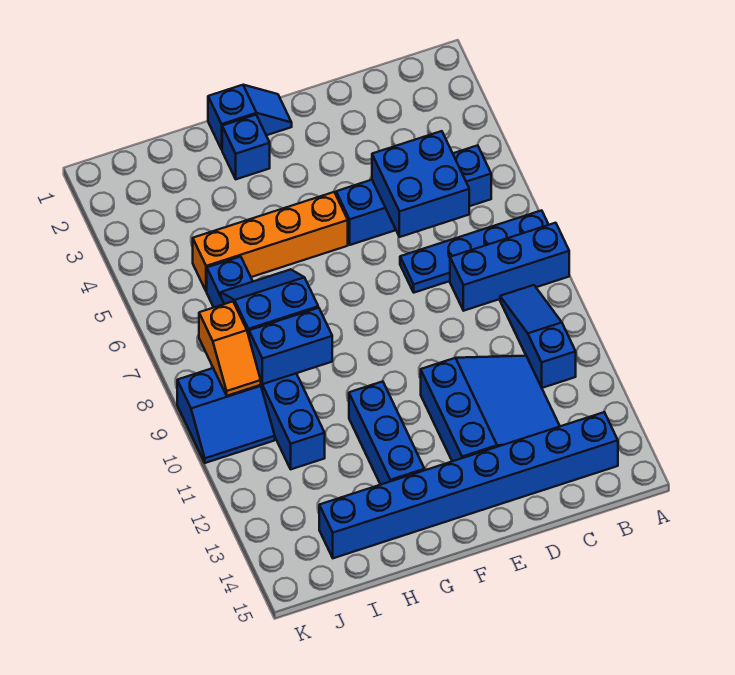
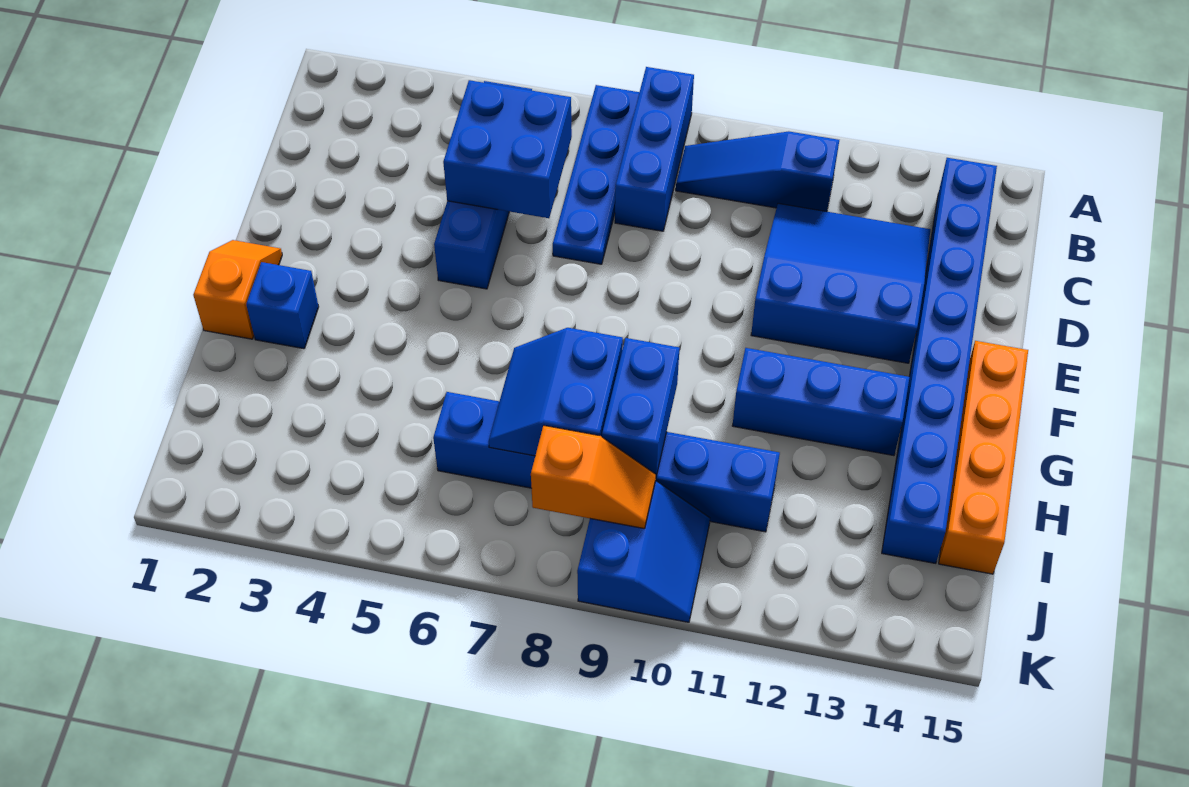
blue slope F1:G1 level 1 top G -> orange slope F1:G1 level 1 top G
orange brick F5:I5 level 1 -> orange brick F15:I15 level 1

